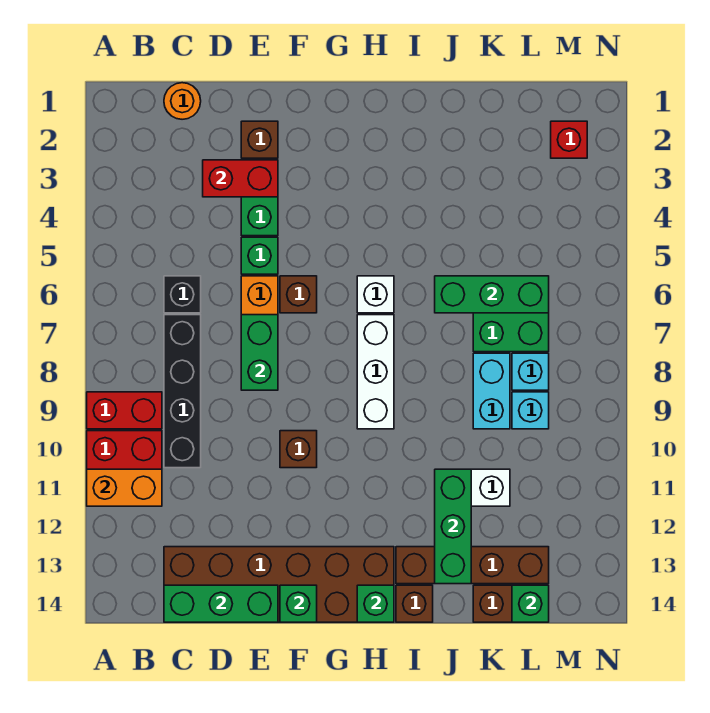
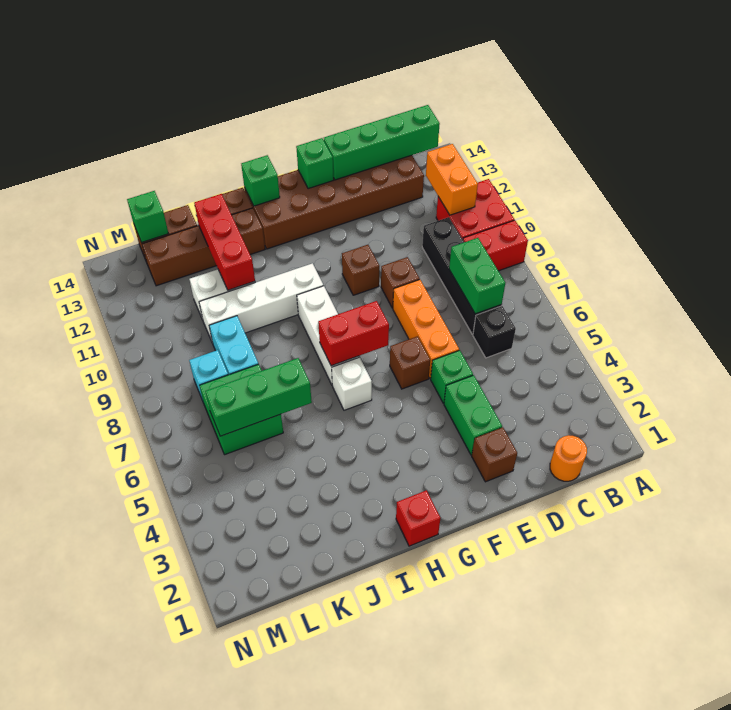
orange brick A11:B11 level 2 -> orange brick B11:B12 level 2
green brick C14:E14 level 2 -> green brick B14:E14 level 2
red brick D3:E3 level 2 -> red brick G7:H7 level 2
green brick E7:E8 level 2 -> green brick C7:C8 level 2
none -> brown brick E9 level 1
none -> white brick H10:K10 level 1
green brick J11:J13 level 2 -> red brick J11:J13 level 2
cyan brick L9 level 1 -> none
red brick M2 level 1 -> red brick H1 level 1

